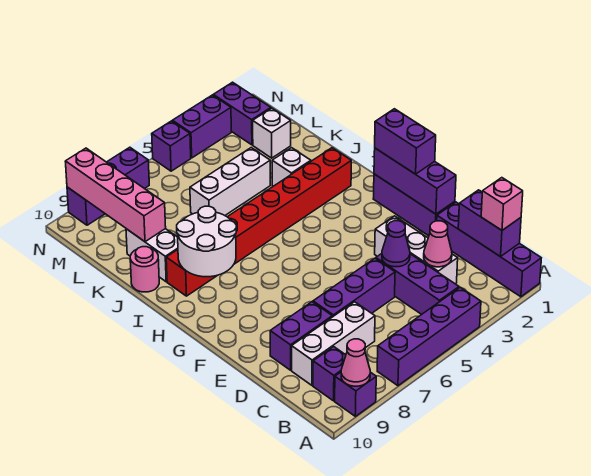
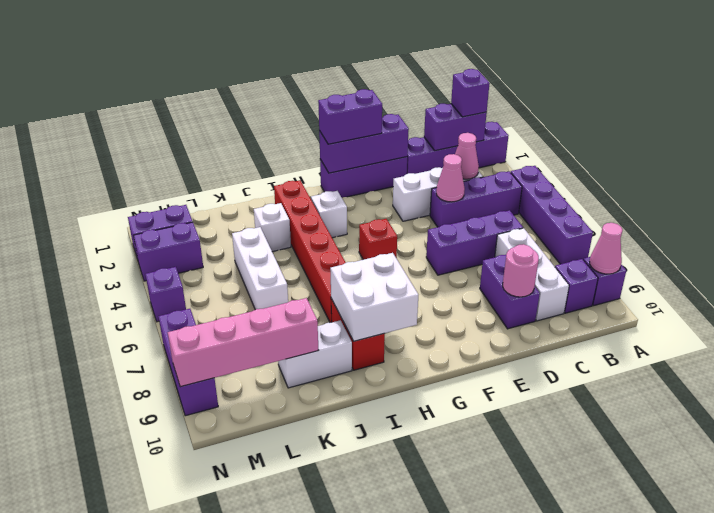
pink brick B1 level 3 -> purple brick B1 level 3
purple cone D4 level 2 -> pink cone D4 level 2
purple brick D5:D7 level 1 -> purple brick C6:E6 level 1
none -> red brick G5 level 1
white round brick H8:I9 level 2 -> white brick H8:I9 level 2
pink round brick J10 level 1 -> pink round brick D9 level 2
white brick L2 level 1 -> white brick H3 level 1
purple brick N3:N4 level 1 -> purple brick M3:N3 level 1

